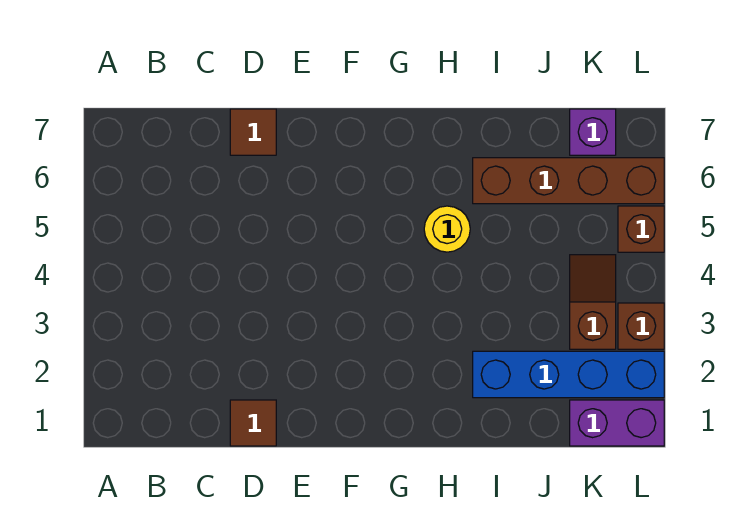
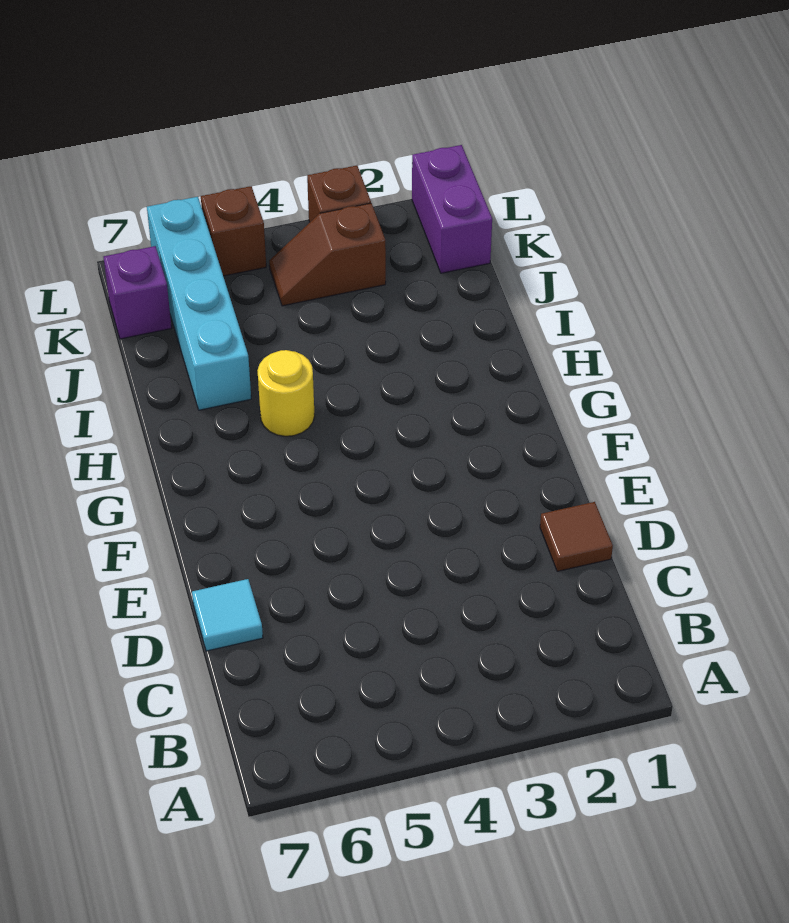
brown tile D7 level 1 -> cyan tile D7 level 1
blue brick I2:L2 level 1 -> none
brown brick I6:L6 level 1 -> cyan brick I6:L6 level 1

